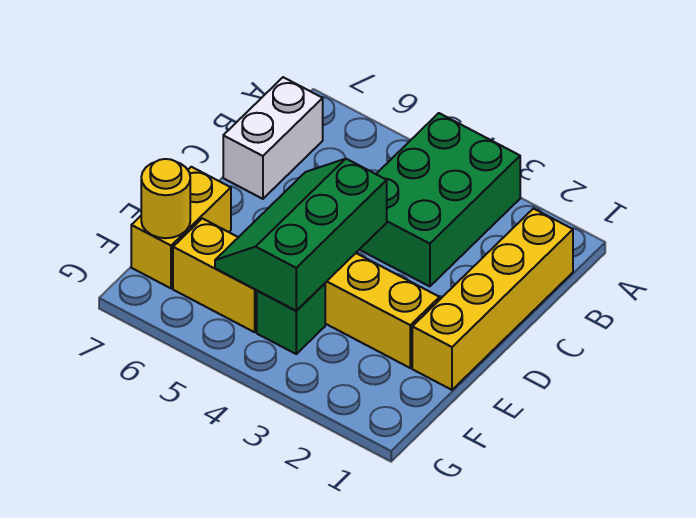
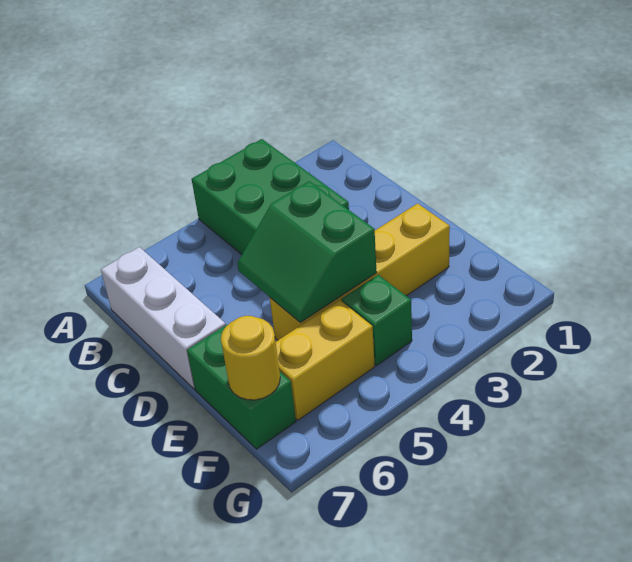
yellow brick B1:E1 level 1 -> none
white brick B7:C7 level 1 -> white brick B7:D7 level 1
green slope D4:F5 level 2 top 4 -> green slope D4:E5 level 2 top 4
yellow brick E7:F7 level 1 -> green brick E7:F7 level 1

